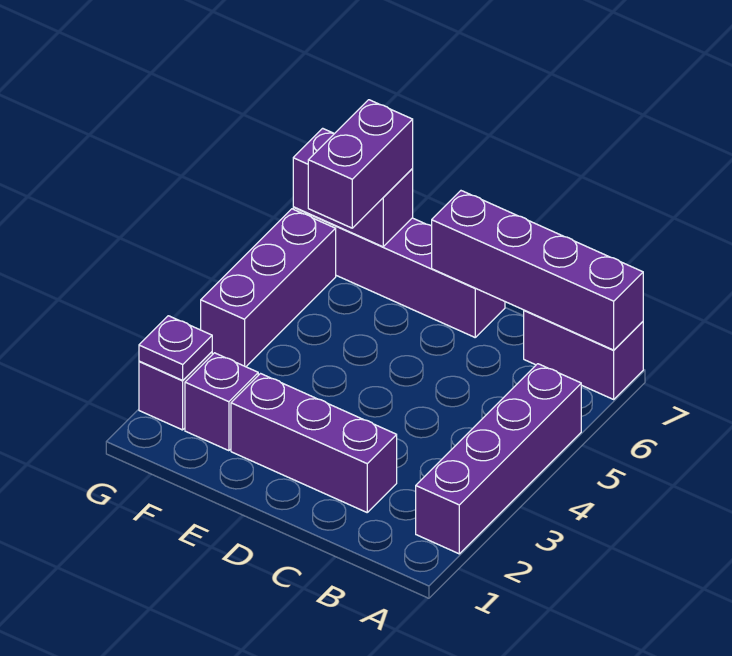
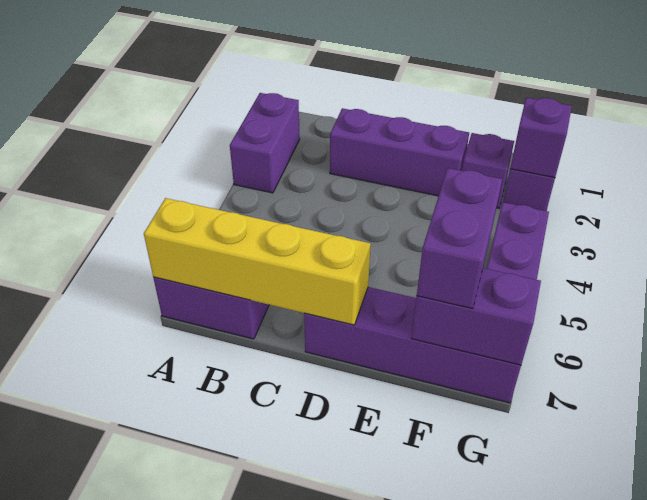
purple brick A2:A5 level 1 -> purple brick A2:A3 level 1
purple brick A7:D7 level 2 -> yellow brick A7:D7 level 2
purple plate G2 level 2 -> purple brick G2 level 2

